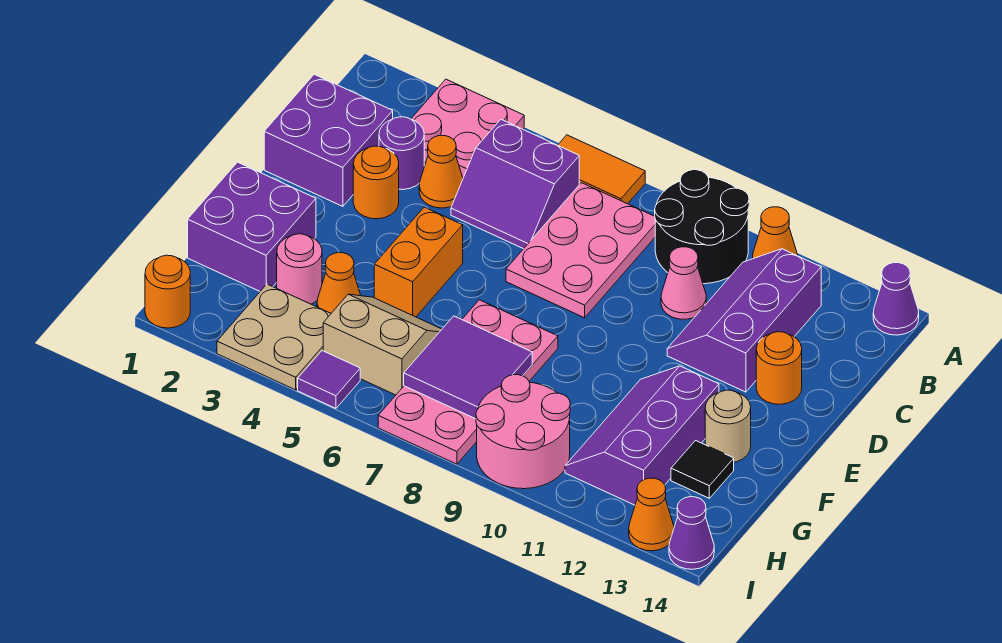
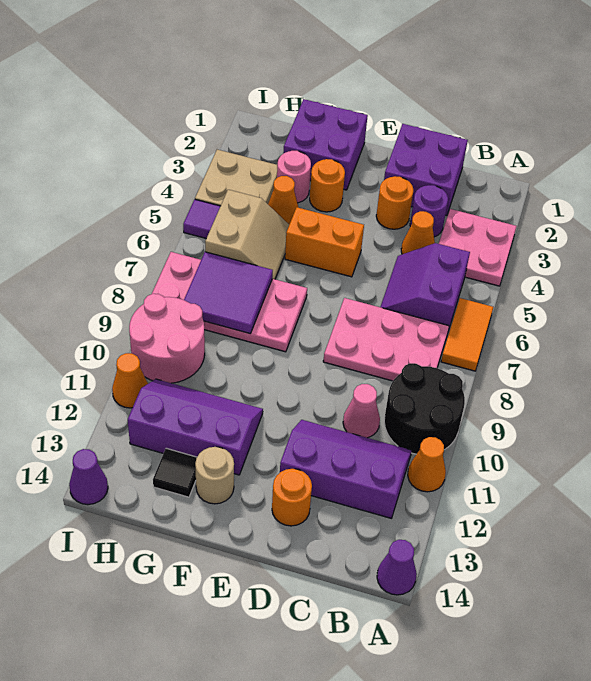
orange round brick I1 level 1 -> orange round brick F3 level 1
orange cone I13 level 1 -> orange cone I11 level 1

